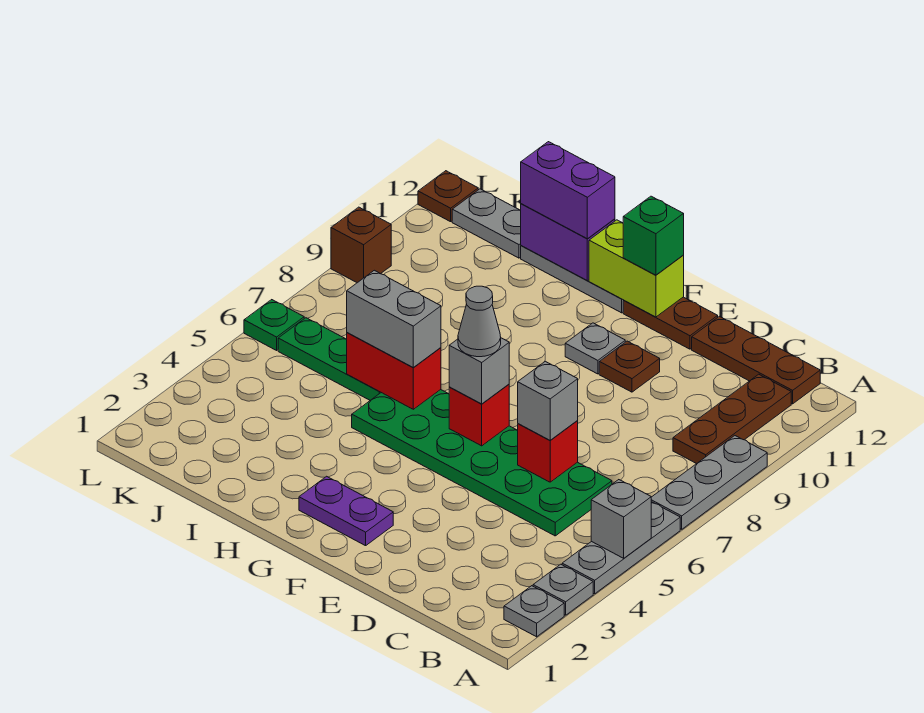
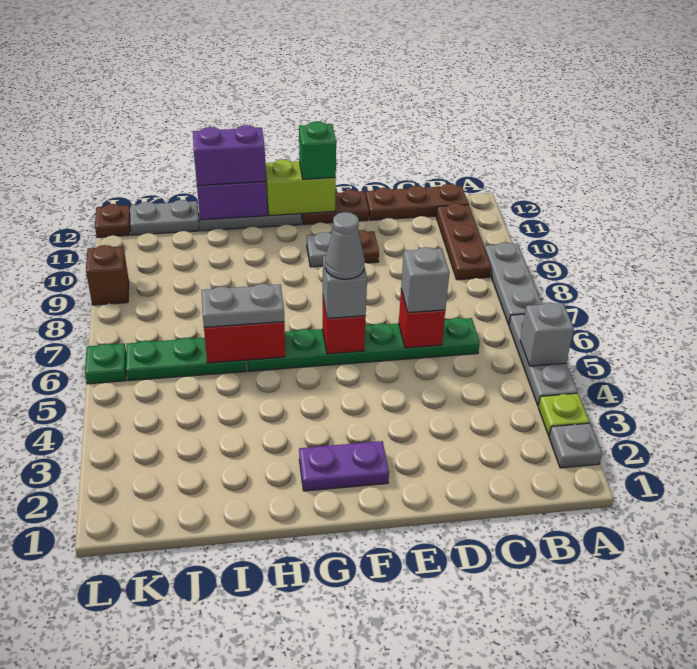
grey plate A3 level 1 -> lime plate A3 level 1
green plate C5:H6 level 1 -> green plate C6:H6 level 1
grey brick H6:I6 level 3 -> grey plate H6:I6 level 3

